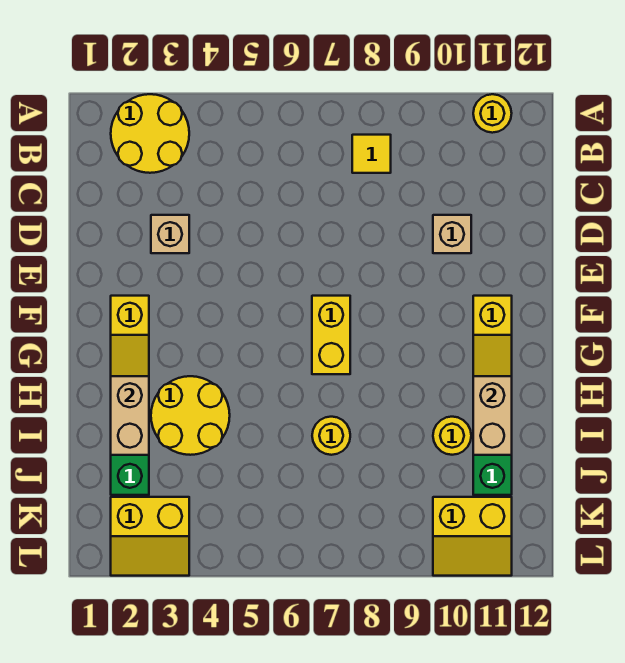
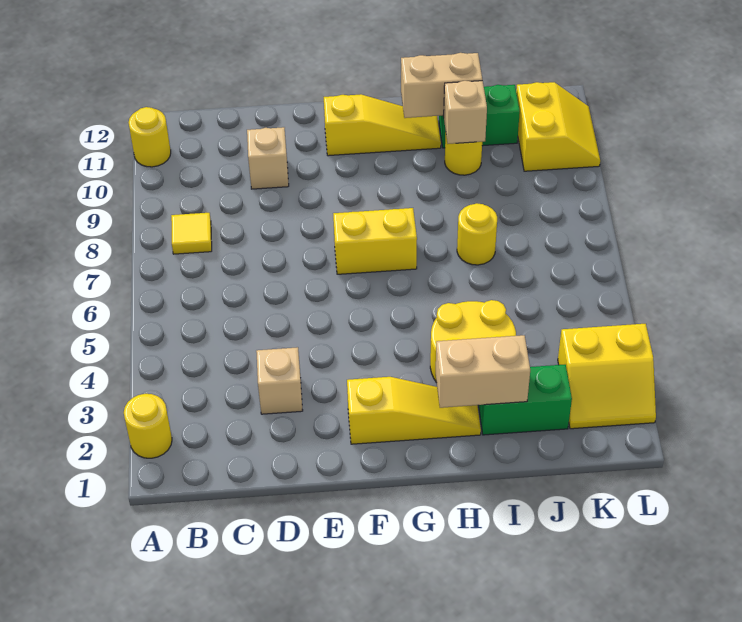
yellow round brick A2:B3 level 1 -> yellow round brick A2 level 1
none -> tan brick I10 level 2
yellow slope K2:L3 level 1 top K -> yellow slope K2:L3 level 1 top 3

